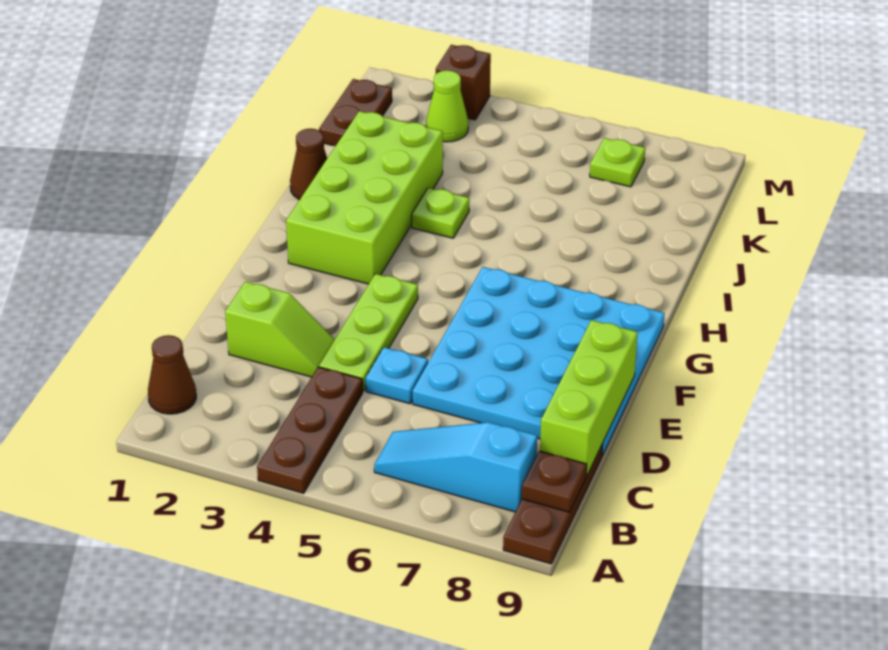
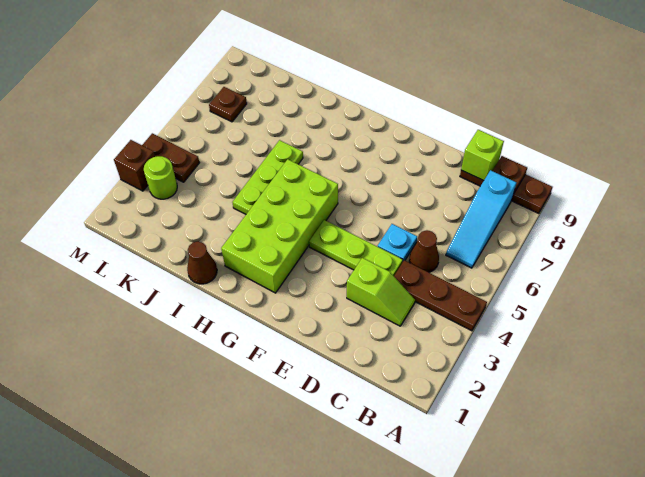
brown cone B1 level 1 -> brown cone C5 level 1
lime brick C9:E9 level 2 -> lime brick C9 level 2
lime slope D2:D3 level 1 top 2 -> lime slope C3:D3 level 1 top D
cyan plate D6:G9 level 1 -> none
lime brick G2:J3 level 1 -> lime brick G2:H5 level 1
lime plate I4 level 1 -> lime plate I4:I6 level 1
brown plate K1:L1 level 1 -> brown plate L4:M4 level 1
lime cone L3 level 1 -> lime round brick L3 level 1
lime plate L7 level 1 -> brown plate L7 level 1

